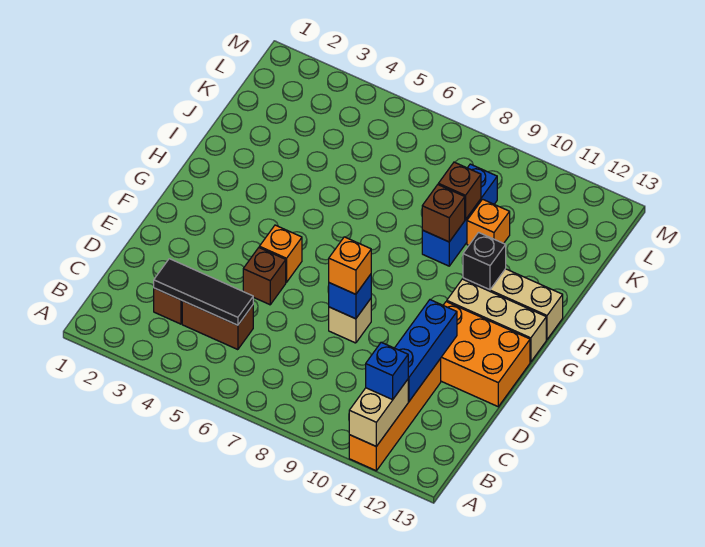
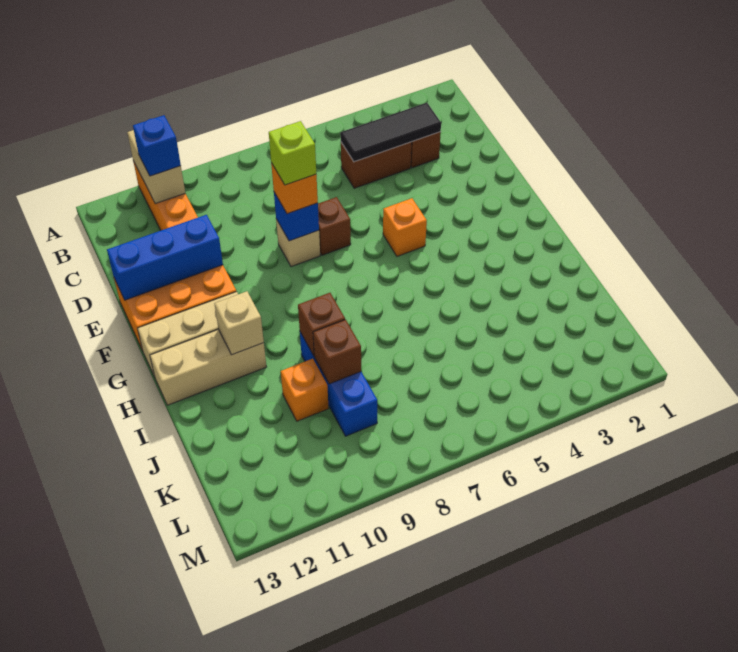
blue brick C11:E11 level 2 -> blue brick E11:E13 level 2
brown brick E5 level 1 -> brown brick E7 level 1
none -> lime brick E8 level 4
black brick H11 level 2 -> tan brick H11 level 2

